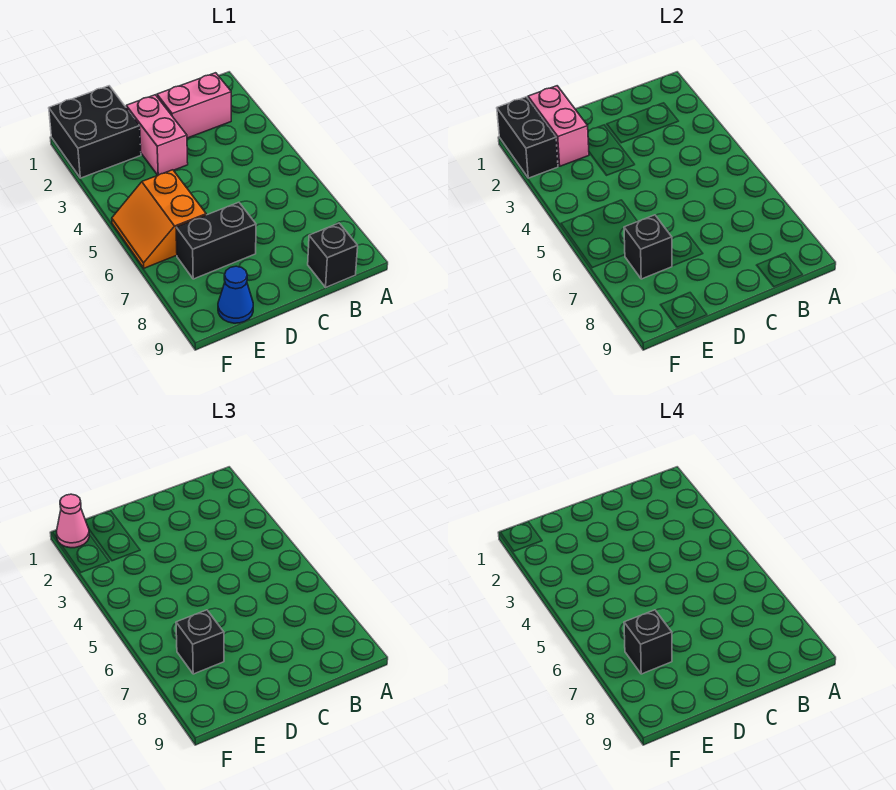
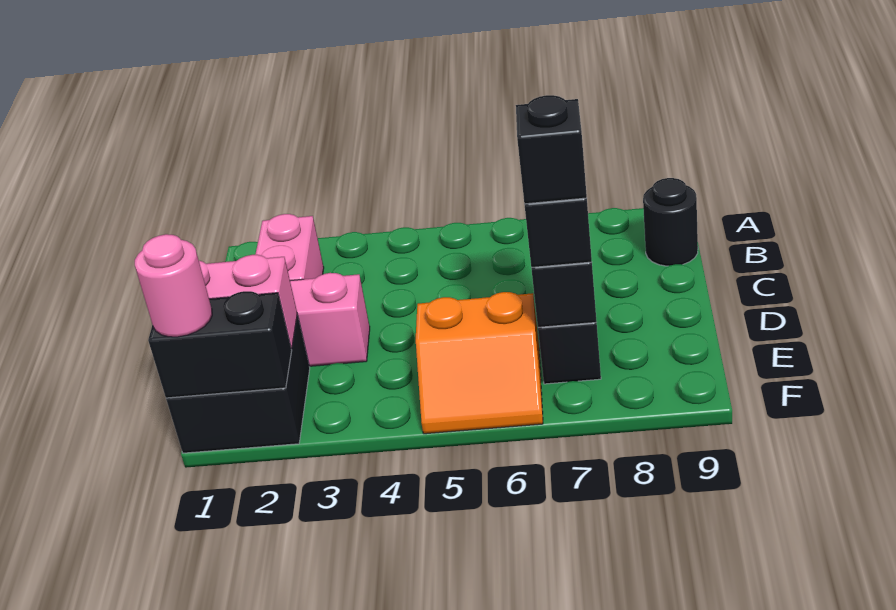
black brick B9 level 1 -> black round brick B9 level 1
blue cone E9 level 1 -> none
pink cone F1 level 3 -> pink round brick F1 level 3

